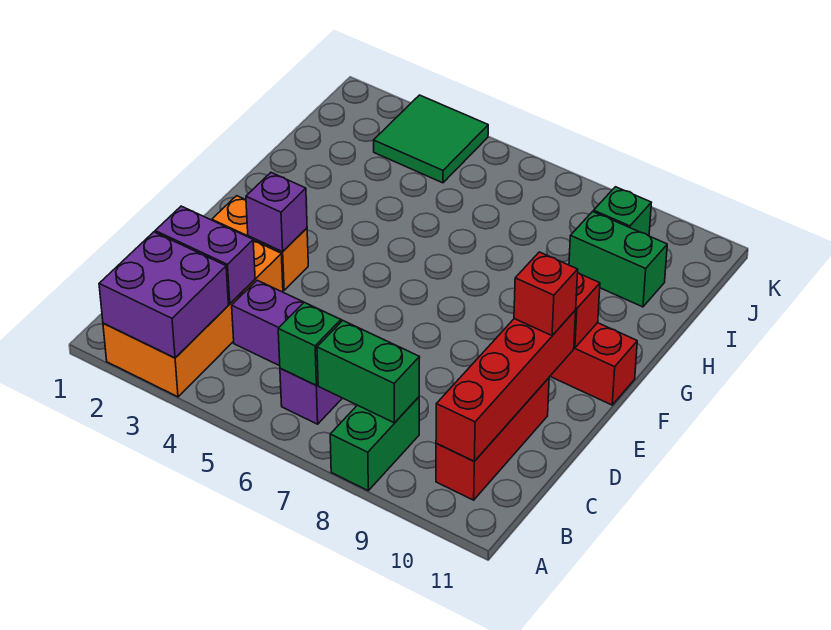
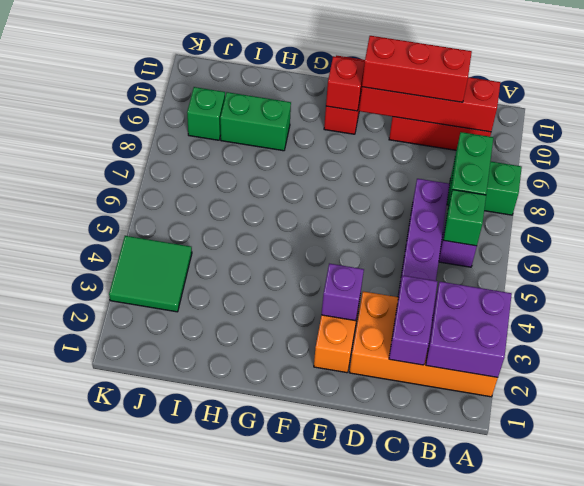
red brick E10 level 3 -> red brick C10:E10 level 3
green brick I9:I10 level 1 -> green brick H9:I9 level 1

